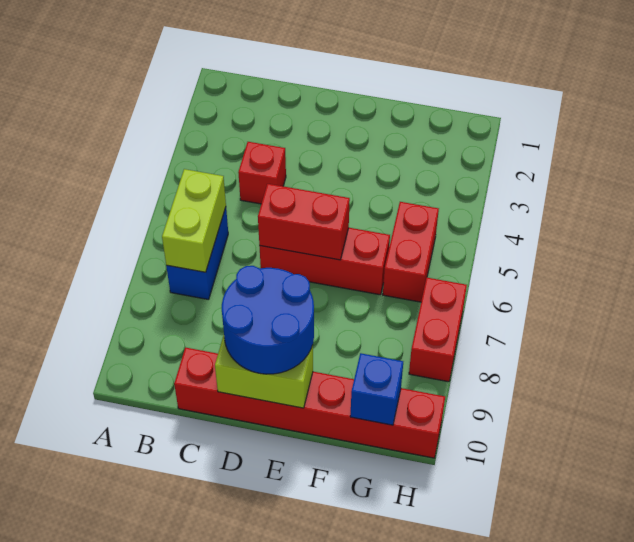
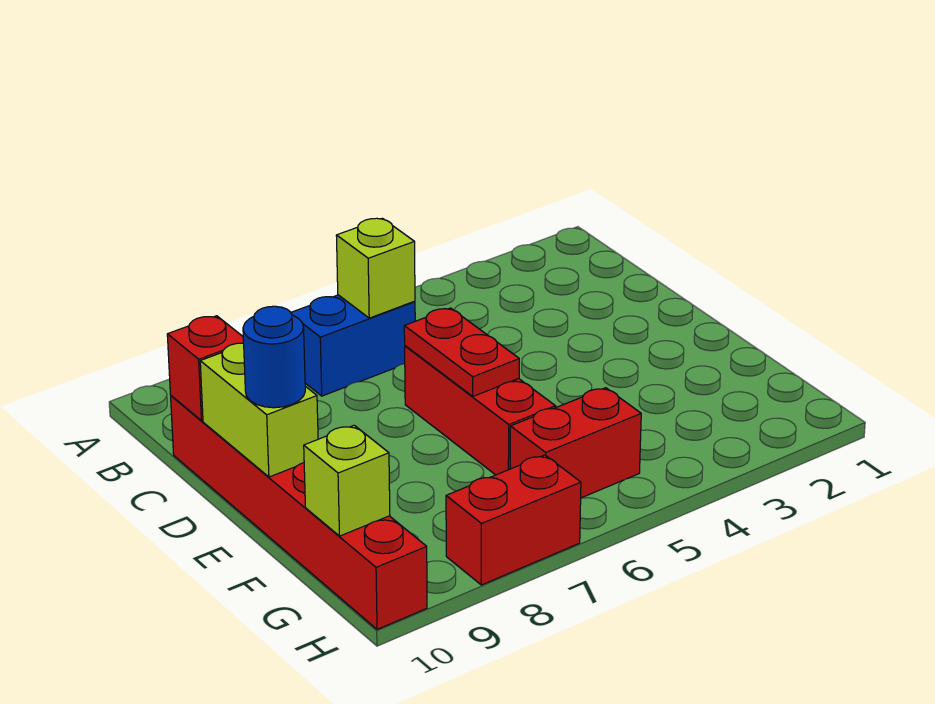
lime brick B6:B7 level 2 -> lime brick B6 level 2
red brick C4 level 1 -> red brick C10 level 2
red brick D6:E6 level 2 -> red plate D6:E6 level 2
blue round brick D9:E10 level 3 -> blue round brick E10 level 3
blue brick G10 level 2 -> lime brick G10 level 2

